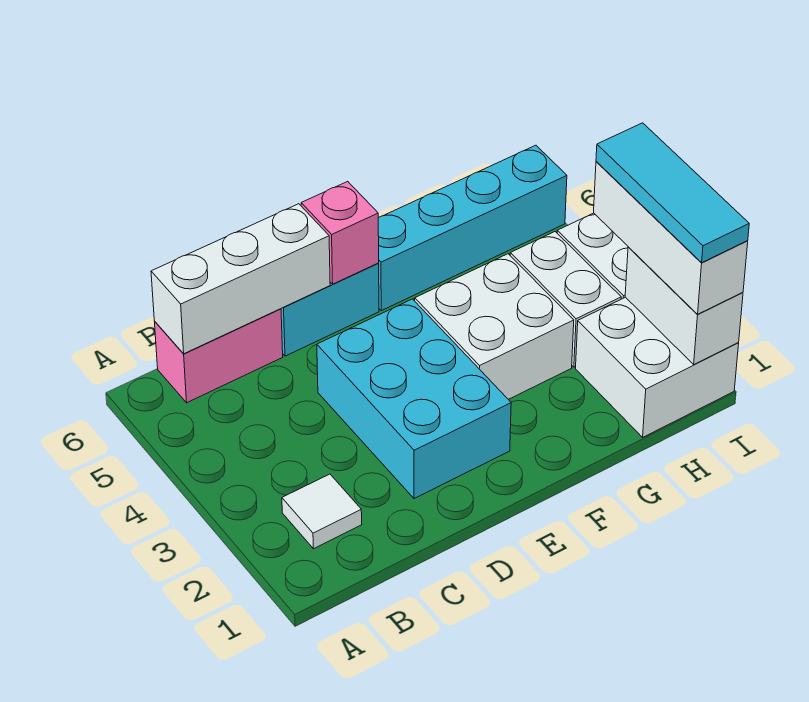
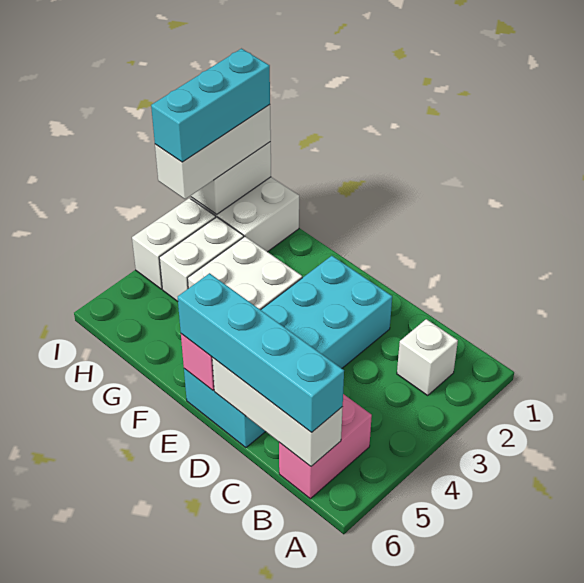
white tile B2 level 1 -> white brick B2 level 1
pink brick B6:C6 level 1 -> pink brick B5:B6 level 1
cyan brick F6:I6 level 1 -> cyan brick B6:E6 level 3
cyan tile I1:I3 level 4 -> cyan brick I1:I3 level 4

